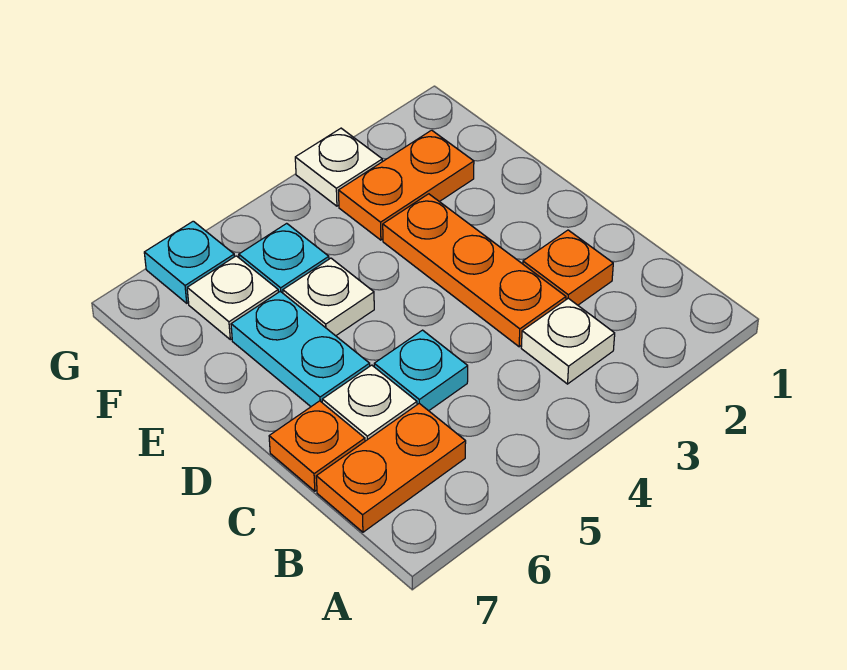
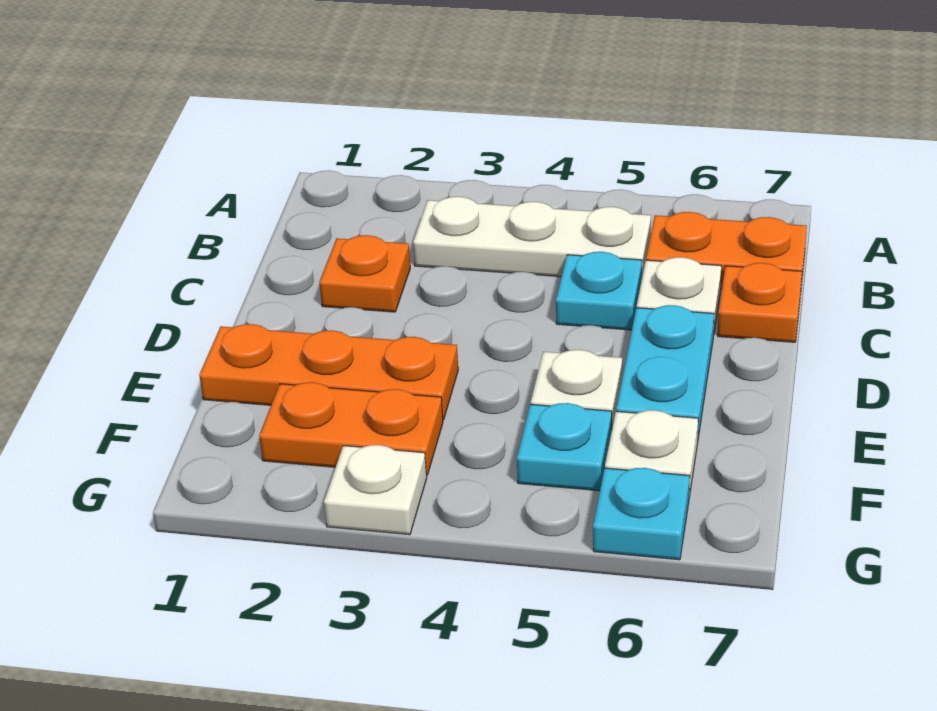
white plate B3 level 1 -> white plate B3:B5 level 1
orange plate C3:E3 level 1 -> orange plate E1:E3 level 1

